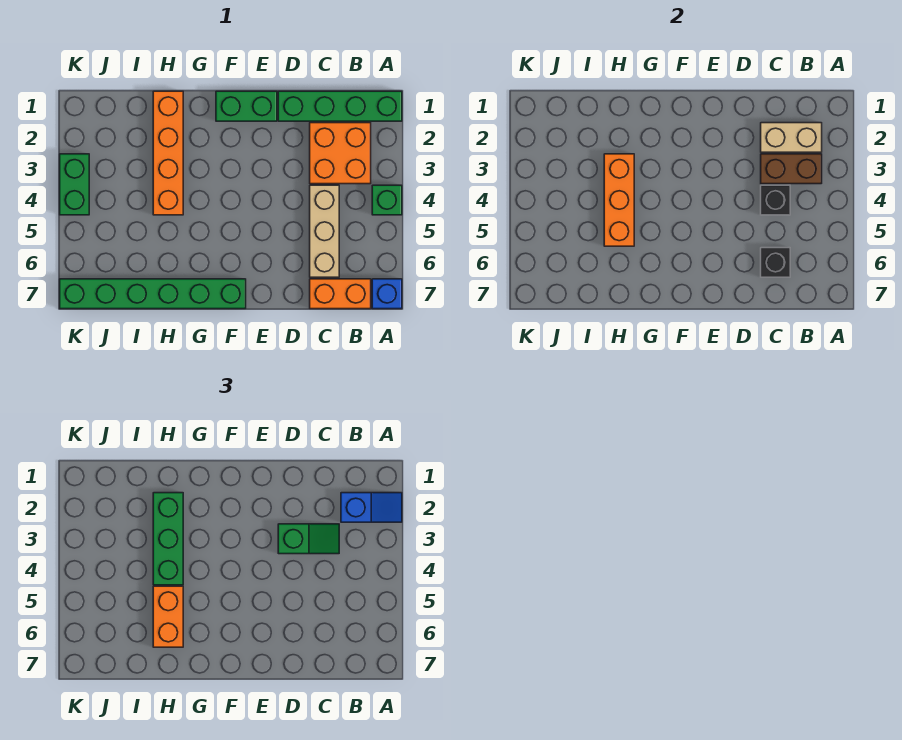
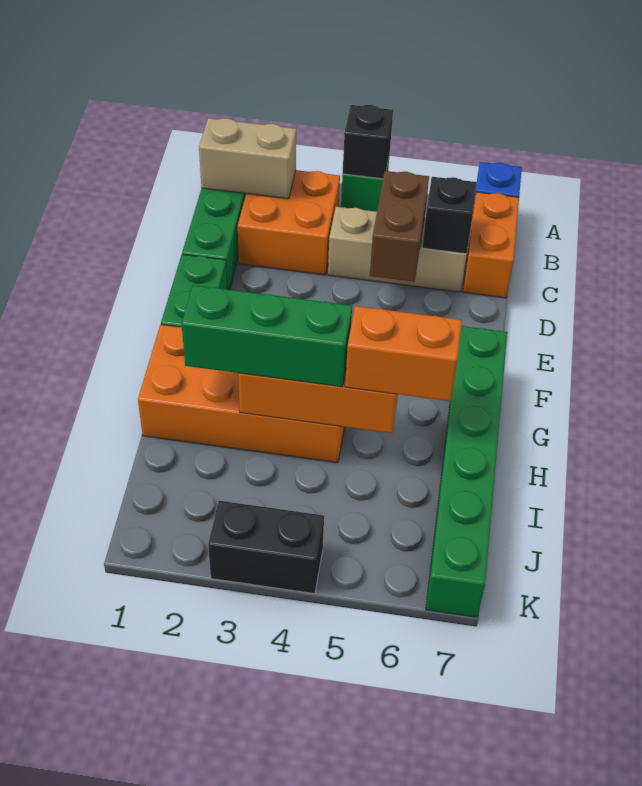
blue slope A2:B2 level 3 top B -> none
tan brick B2:C2 level 2 -> tan brick B1:B2 level 2
brown brick B3:C3 level 2 -> brown brick C5:D5 level 2
green slope C3:D3 level 3 top D -> none
black brick C4 level 2 -> black brick A4 level 2
orange brick H1:H4 level 1 -> orange brick G1:H4 level 1
green brick K3:K4 level 1 -> black brick K3:K4 level 1

